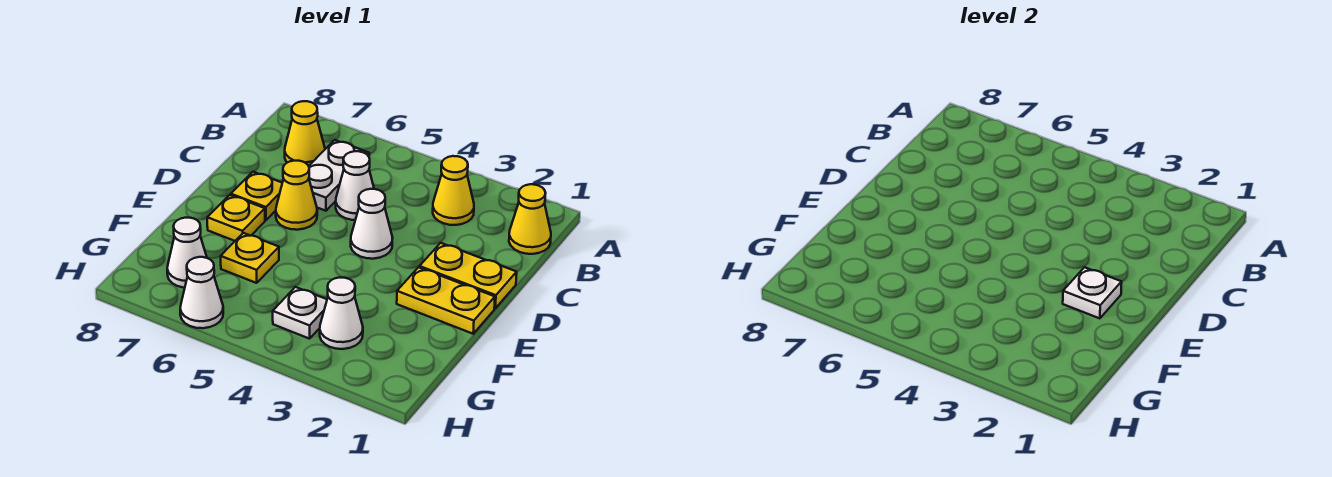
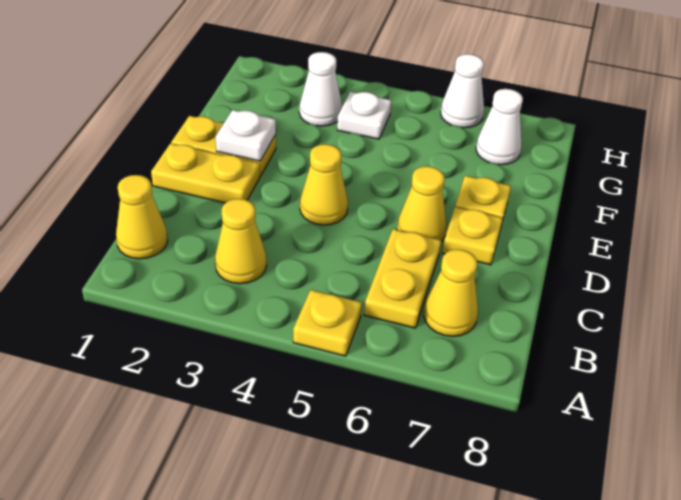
white plate B6:C6 level 1 -> yellow plate B6:C6 level 1
white cone C5 level 1 -> none
white cone D4 level 1 -> yellow cone D4 level 1
yellow plate F6 level 1 -> yellow plate A5 level 1

